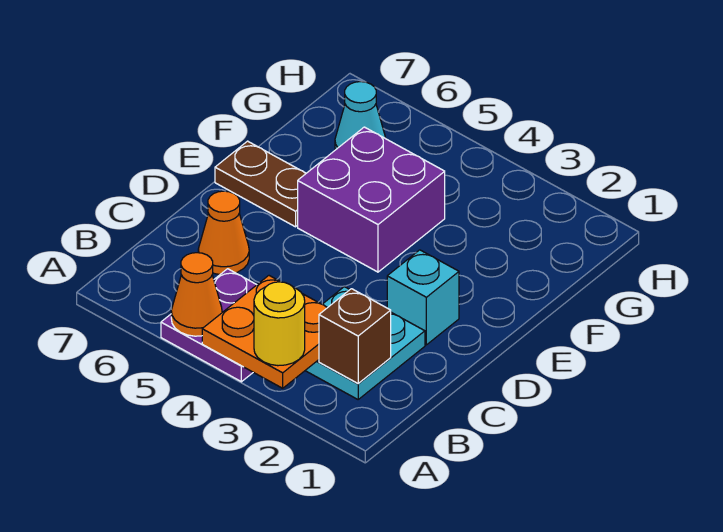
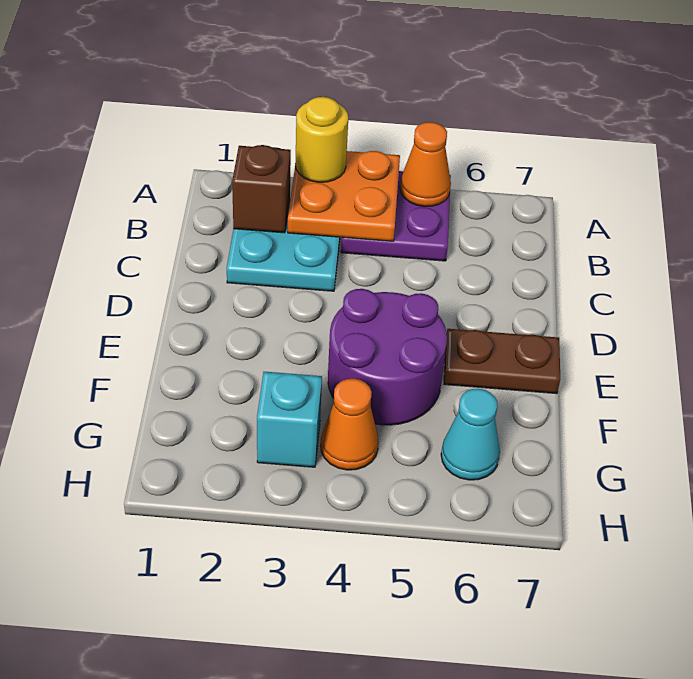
orange cone C6 level 1 -> orange cone G4 level 1
cyan brick D2 level 1 -> cyan brick G3 level 1
purple brick E4:F5 level 1 -> purple round brick E4:F5 level 1

